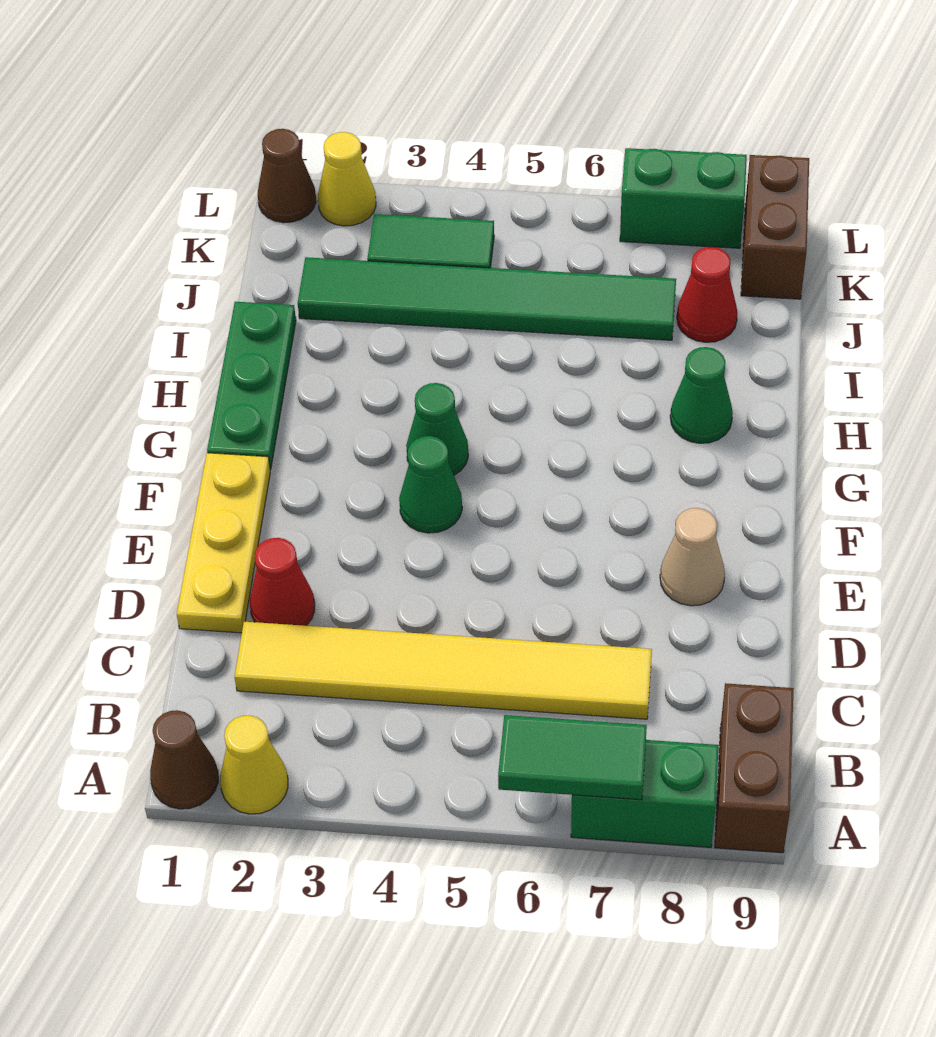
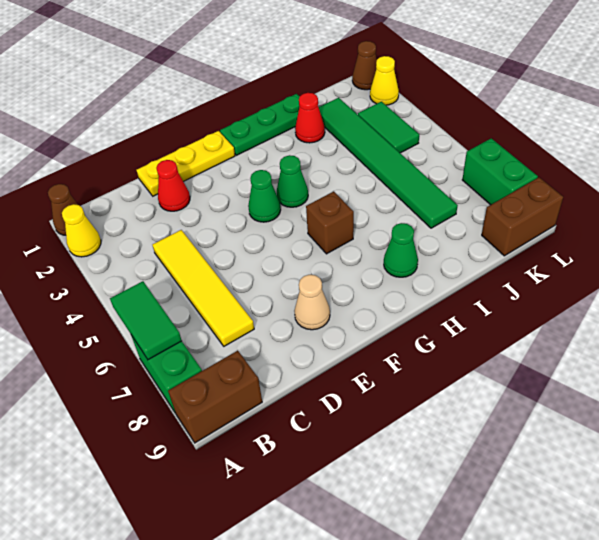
yellow tile C2:C7 level 1 -> yellow tile C4:C7 level 1
none -> brown brick G6 level 1
red cone J8 level 1 -> red cone I2 level 1

